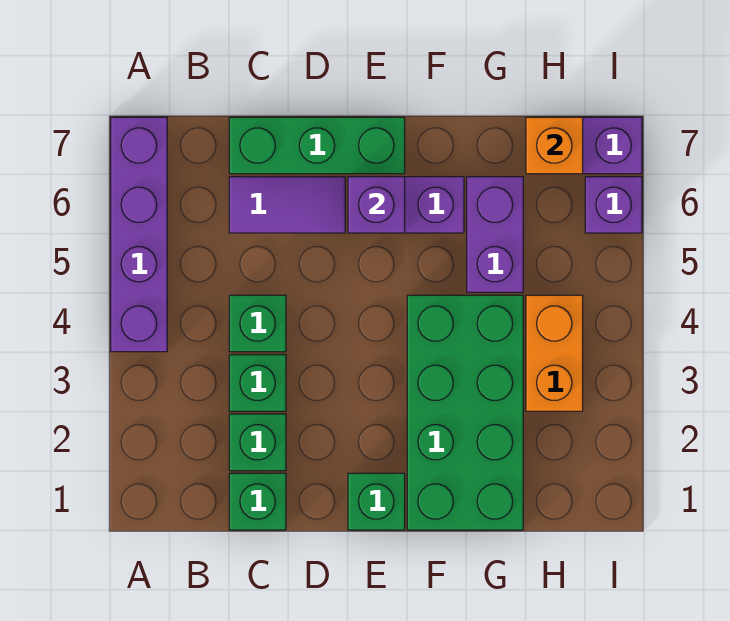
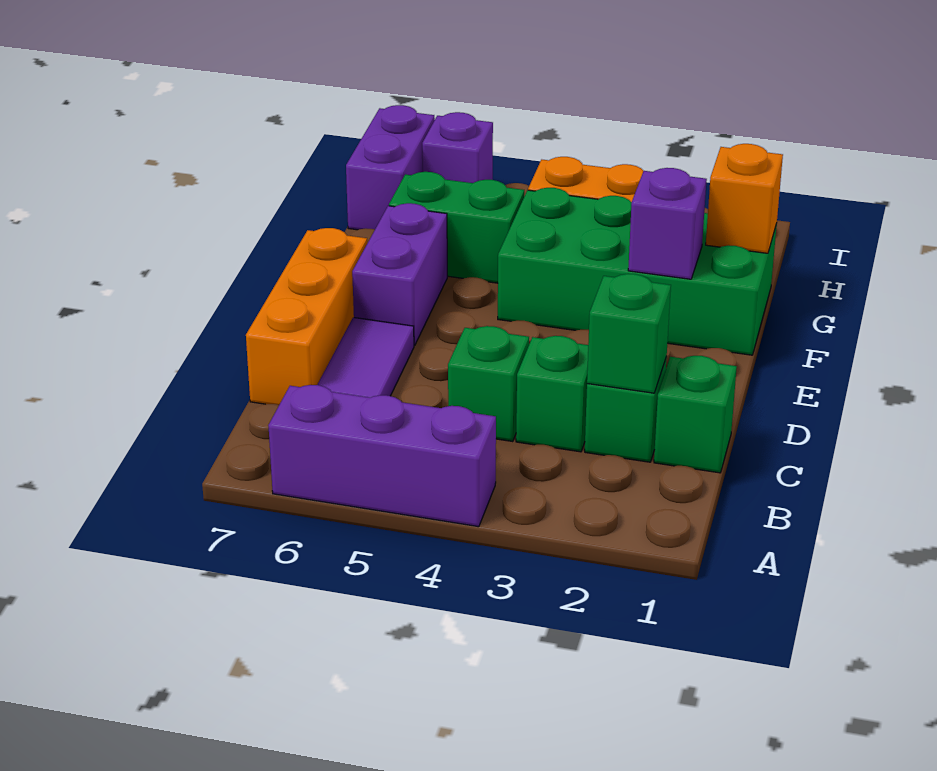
purple brick A4:A7 level 1 -> purple brick A4:A6 level 1
green brick C7:E7 level 1 -> orange brick C7:E7 level 1
green brick E1 level 1 -> green brick C2 level 2
purple brick E6 level 2 -> purple brick F2 level 2
purple brick G5:G6 level 1 -> green brick G5:G6 level 1
orange brick H7 level 2 -> orange brick G1 level 2

